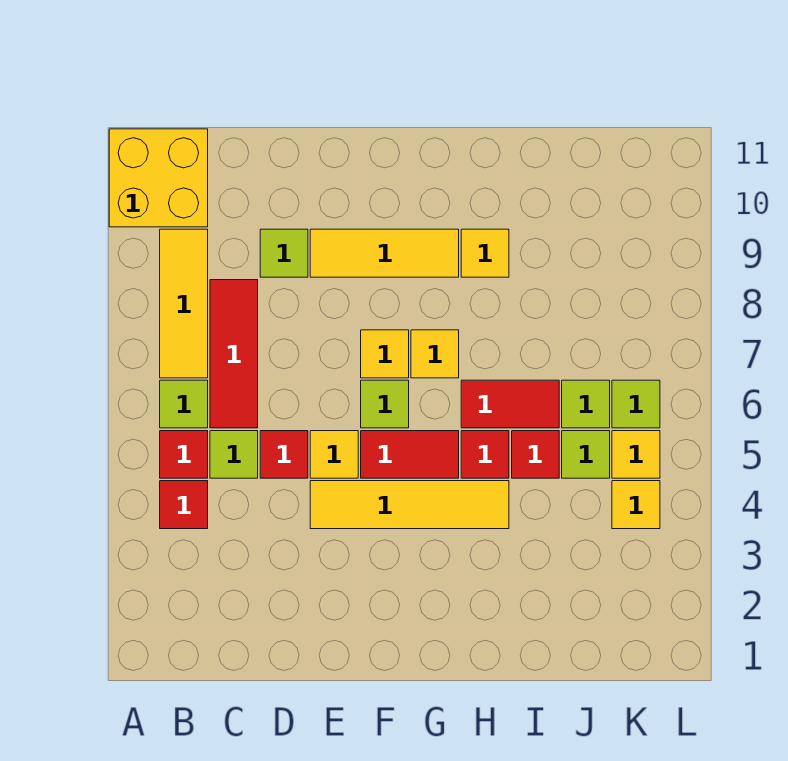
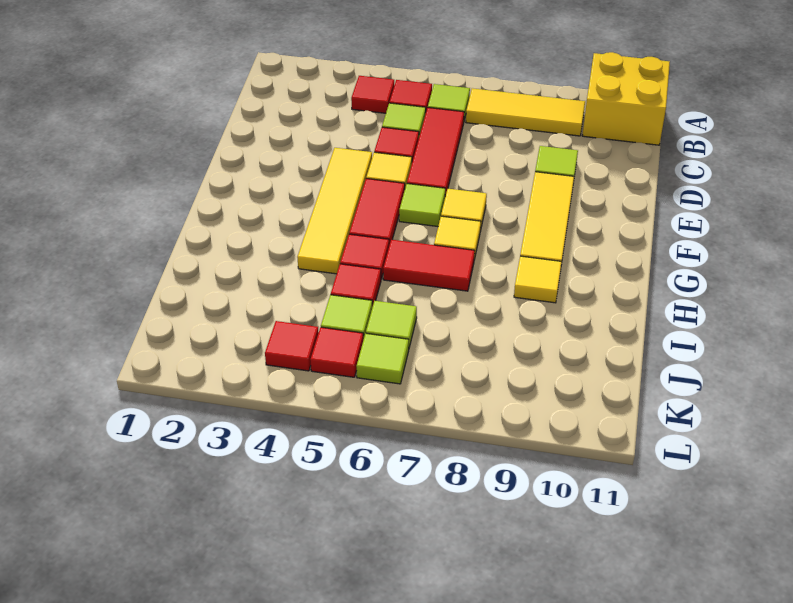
red tile C6:C8 level 1 -> red tile C6:E6 level 1
red tile H6:I6 level 1 -> red tile H6:H7 level 1
yellow tile K4 level 1 -> red tile K4 level 1
yellow tile K5 level 1 -> red tile K5 level 1

